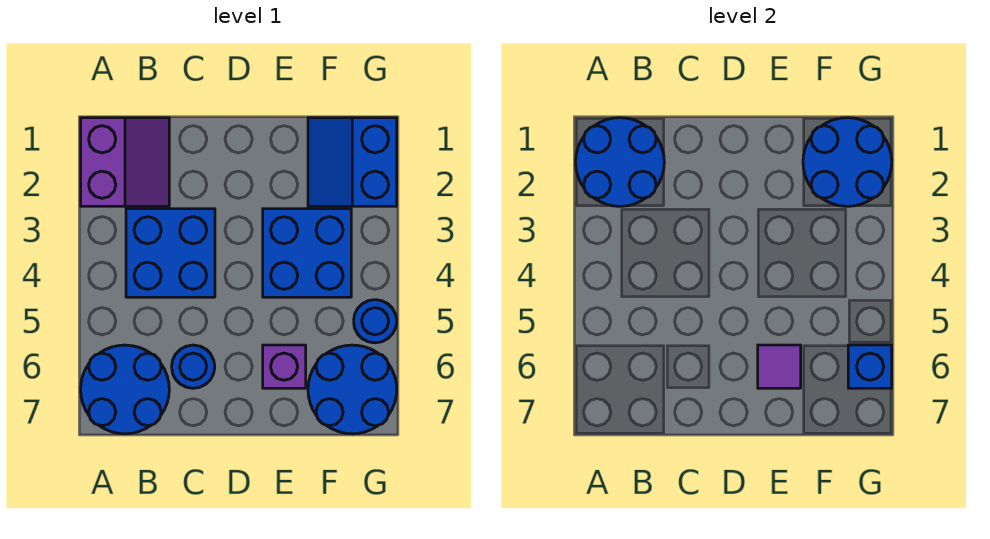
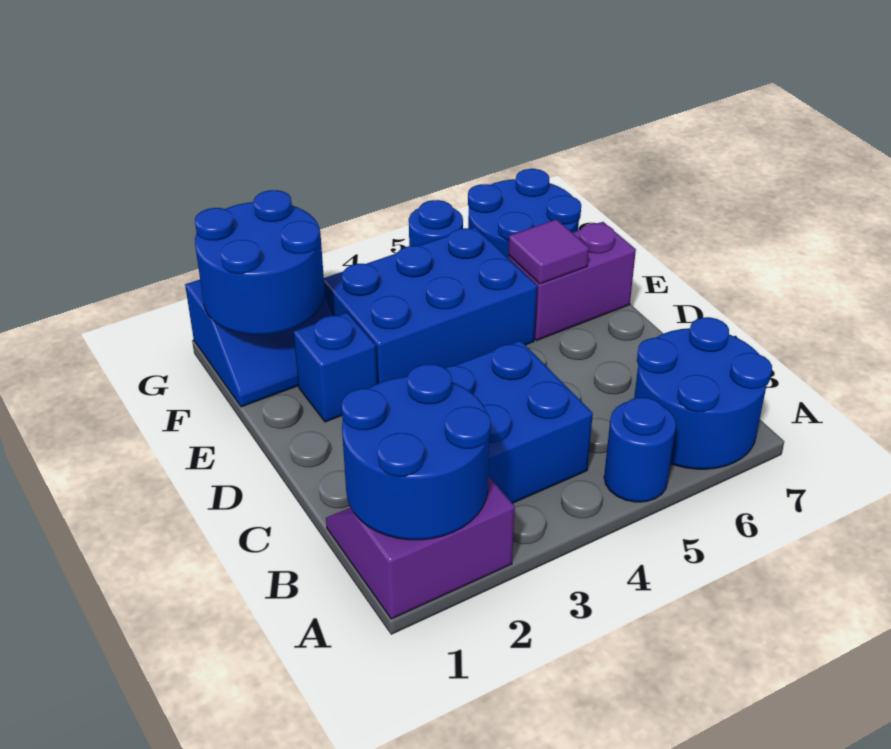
blue round brick C6 level 1 -> blue round brick A5 level 1
blue brick E3:F4 level 1 -> blue brick E3:F5 level 1
purple brick E6 level 1 -> purple brick E6:E7 level 1
blue brick G6 level 2 -> blue brick E2 level 1

